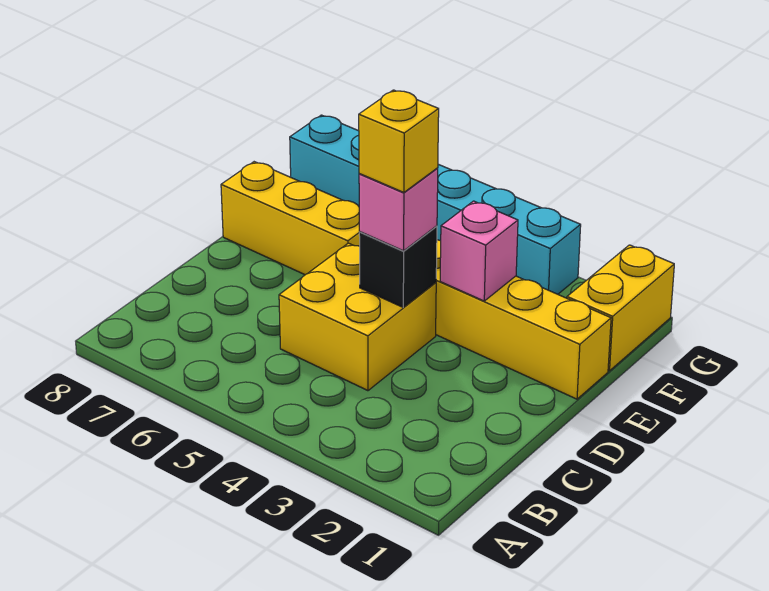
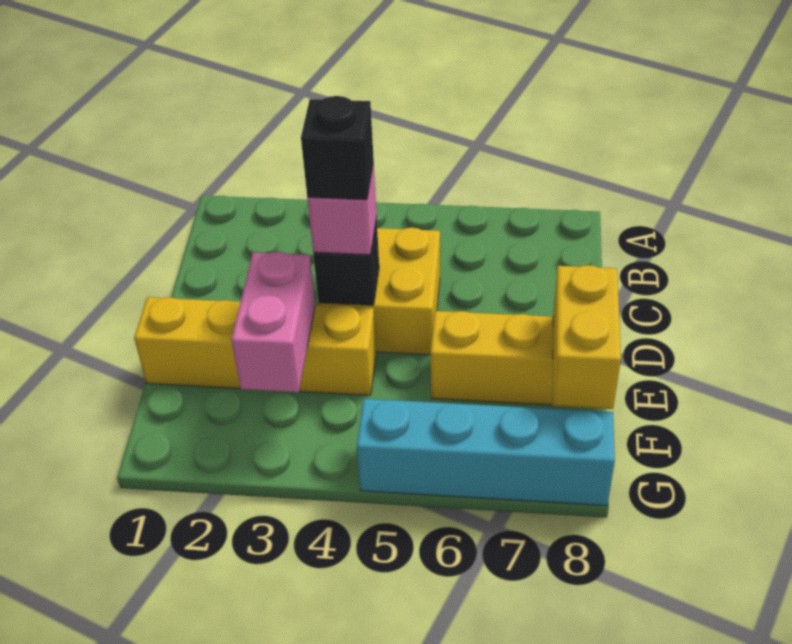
yellow brick D4 level 4 -> black brick D4 level 4
pink brick E3 level 2 -> pink brick E3:F3 level 2
yellow brick F1:G1 level 1 -> yellow brick E8:F8 level 2
cyan brick G3:G8 level 1 -> cyan brick G5:G8 level 1

